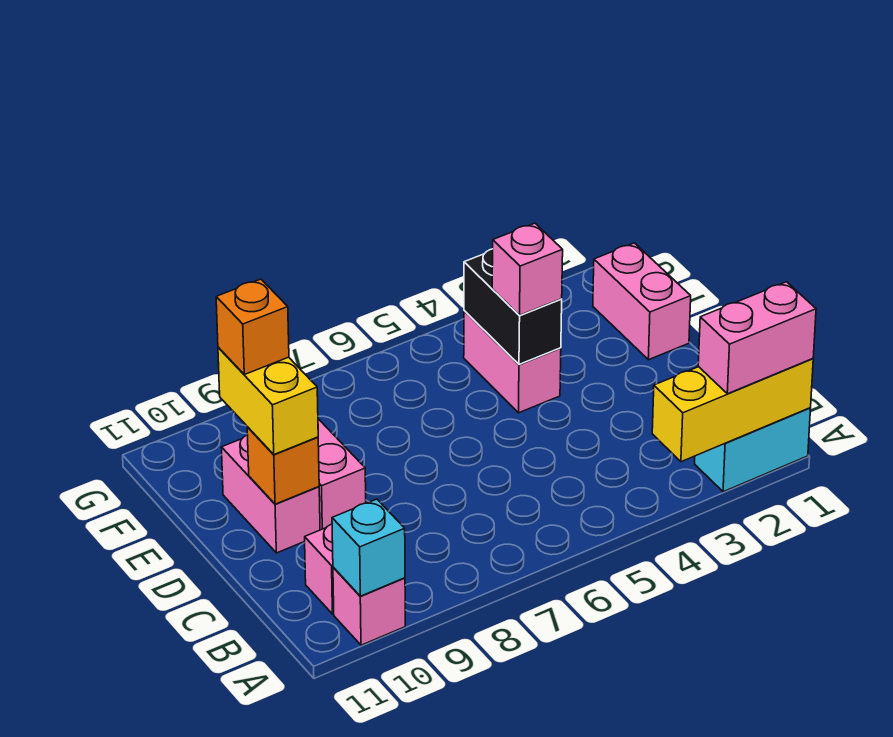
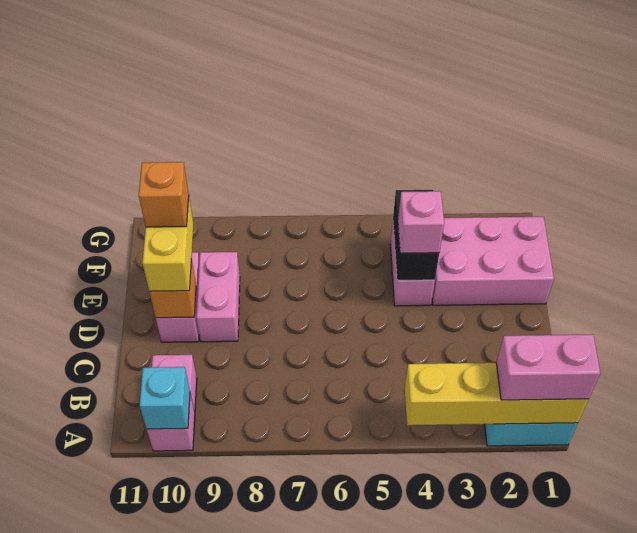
yellow brick A1:A3 level 2 -> yellow brick A1:A4 level 2
pink brick E1:F1 level 1 -> pink brick E1:F3 level 1

